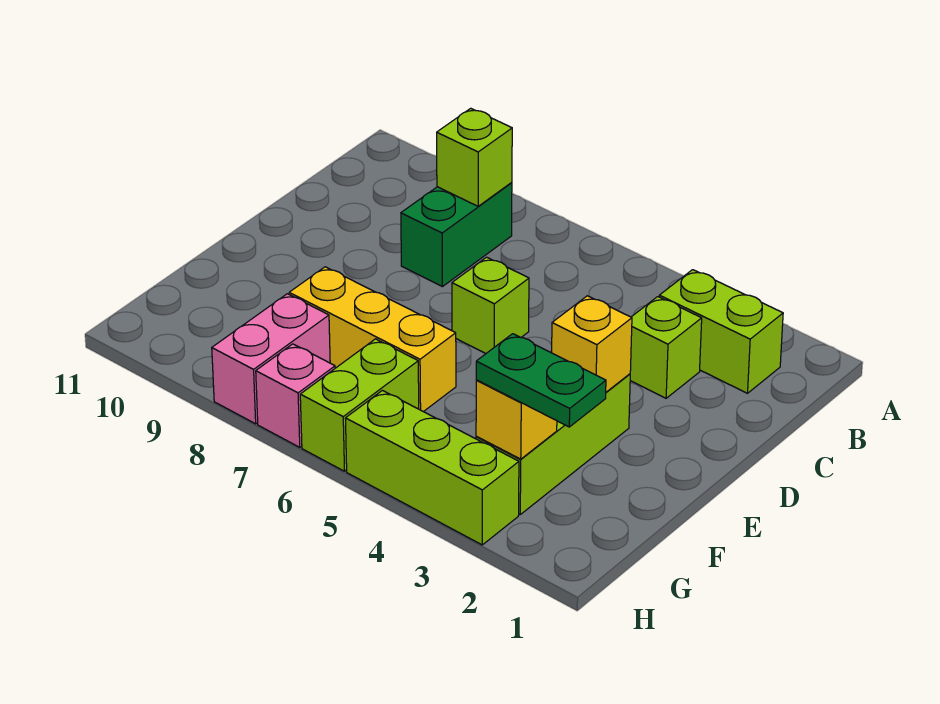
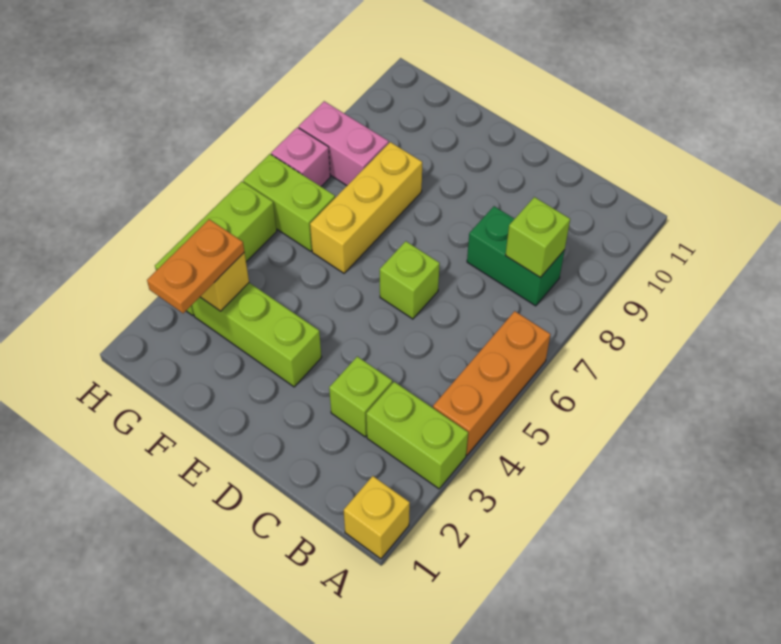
none -> orange brick A4:A6 level 1
lime brick B2:B3 level 1 -> lime brick A3:B3 level 1
yellow brick E3 level 2 -> yellow brick A1 level 1
green plate G2:G3 level 3 -> orange plate G2:G3 level 3

